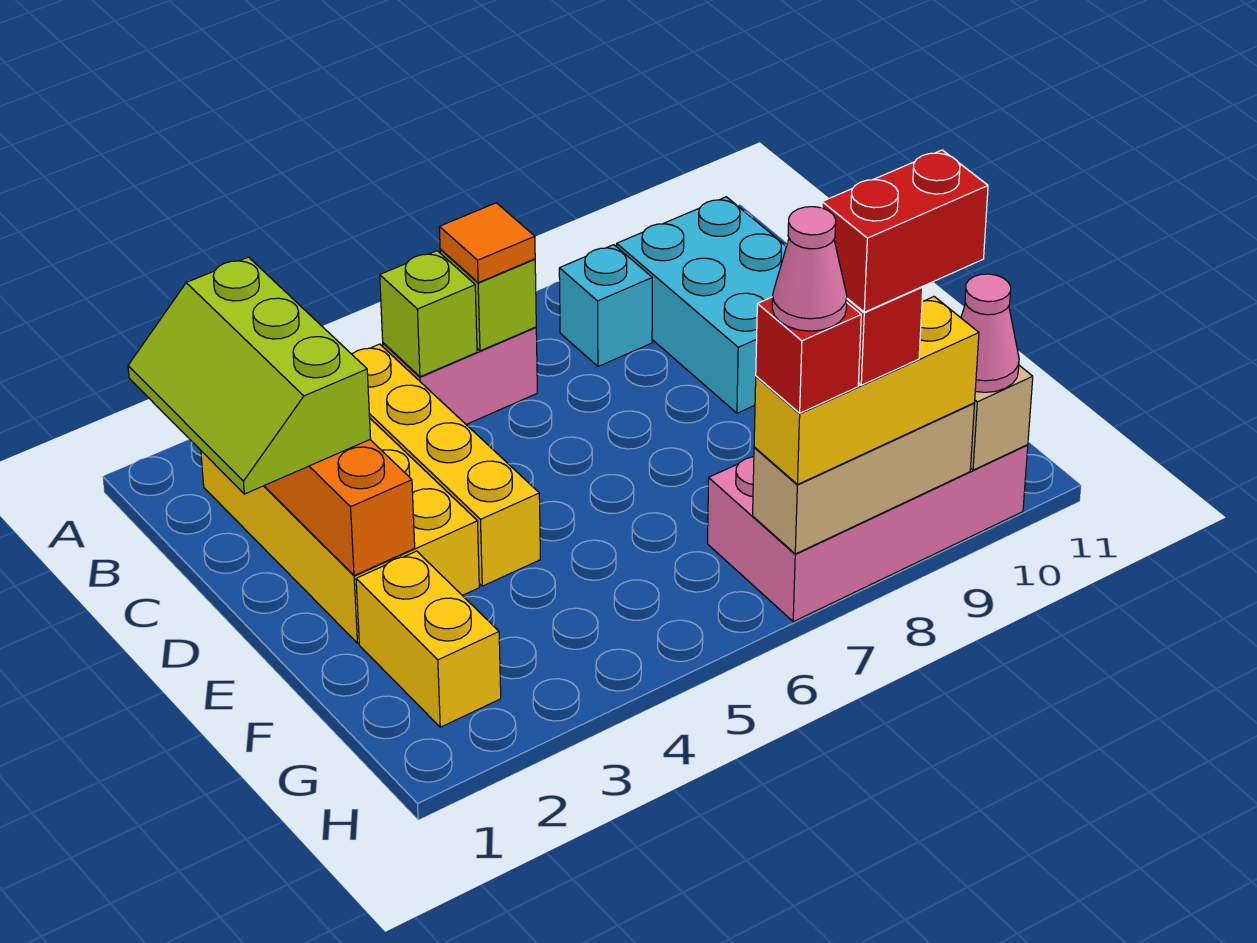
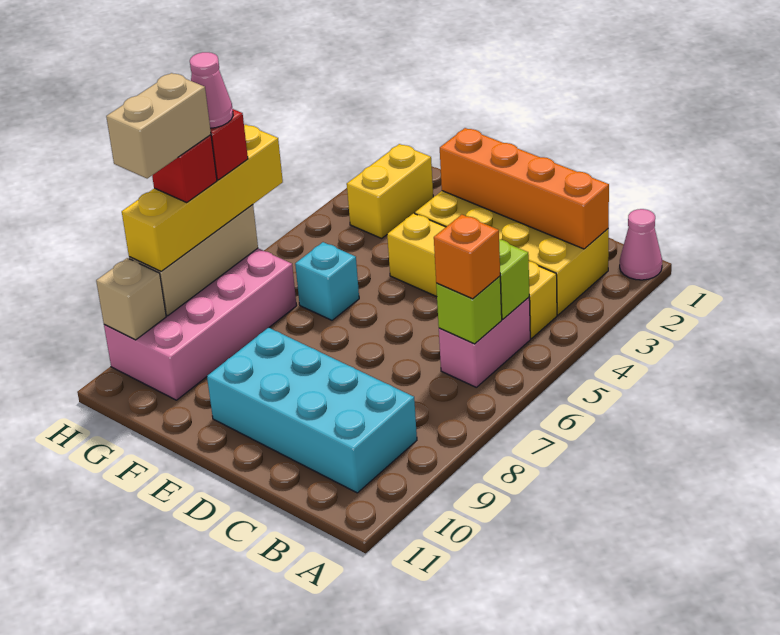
lime slope B1:D2 level 3 top 2 -> none
orange tile B6 level 3 -> orange brick B6 level 3
cyan brick B8 level 1 -> cyan brick F6 level 1
cyan brick B9:D10 level 1 -> cyan brick B9:E10 level 1
yellow brick F2:G2 level 1 -> yellow brick G2:G3 level 1
yellow brick H7:H9 level 3 -> yellow brick H6:H9 level 3
red brick H8:H9 level 5 -> tan brick H8:H9 level 5
pink cone H10 level 3 -> pink cone A1 level 1

